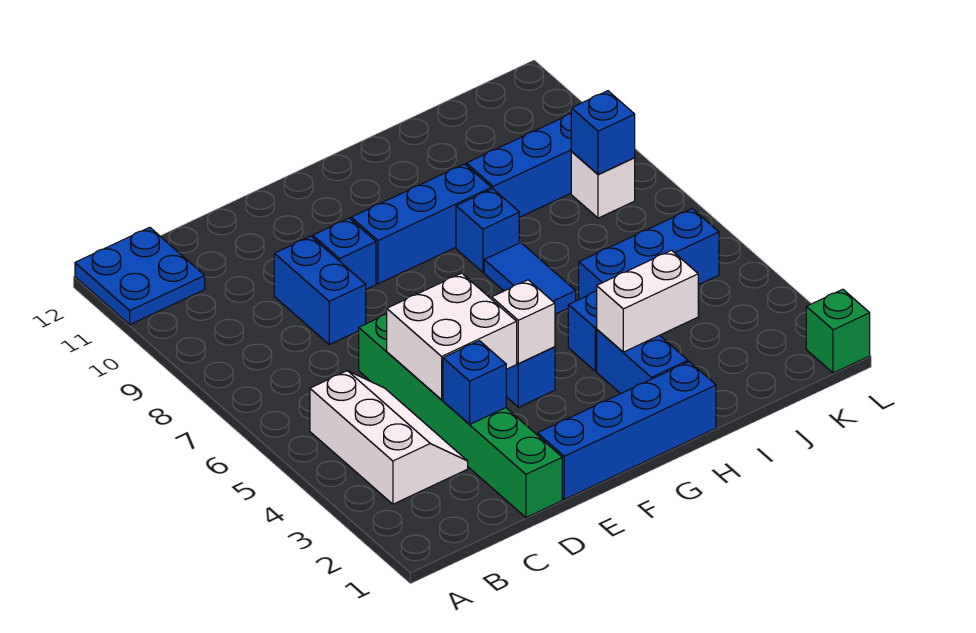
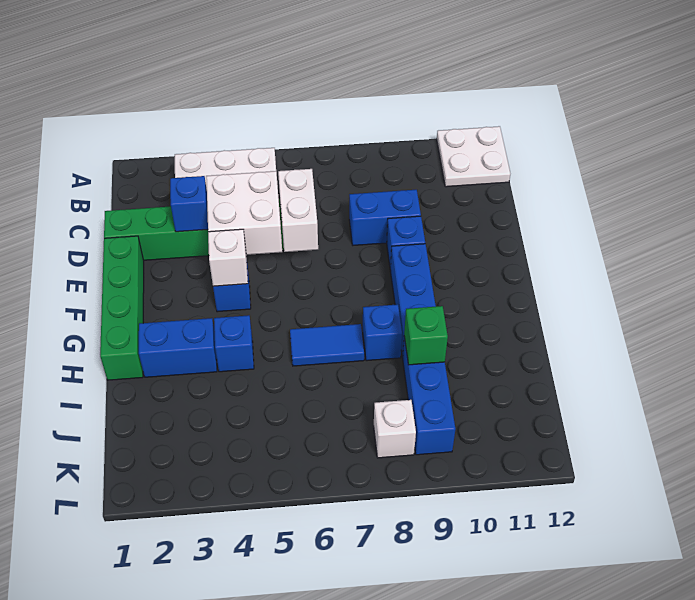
blue plate A11:B12 level 1 -> white plate A11:B12 level 1
blue brick E1:H1 level 1 -> green brick E1:H1 level 1
white brick H3:I3 level 2 -> white brick D6:E6 level 2
blue brick I5:K5 level 1 -> none
blue brick K8 level 2 -> none
green brick L1 level 1 -> green brick I9 level 2

